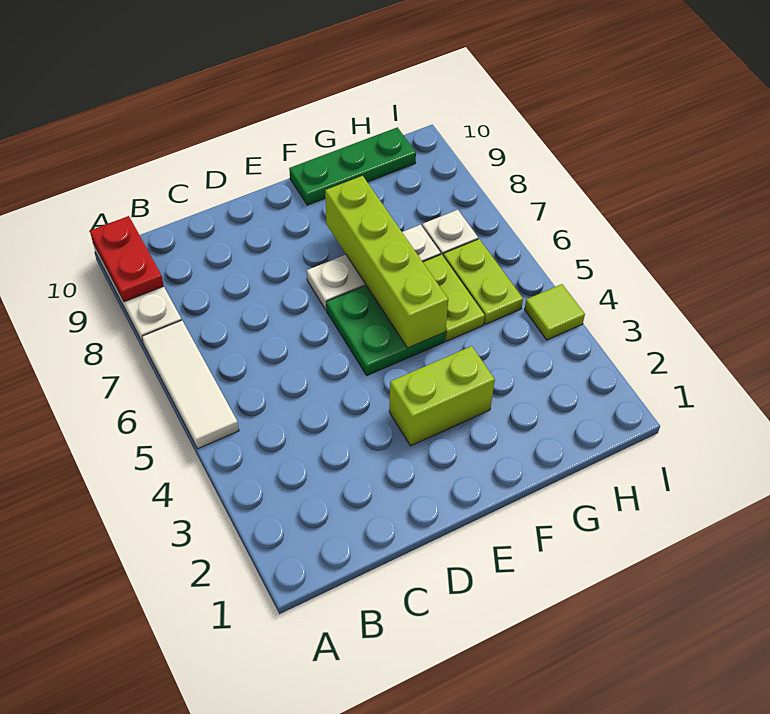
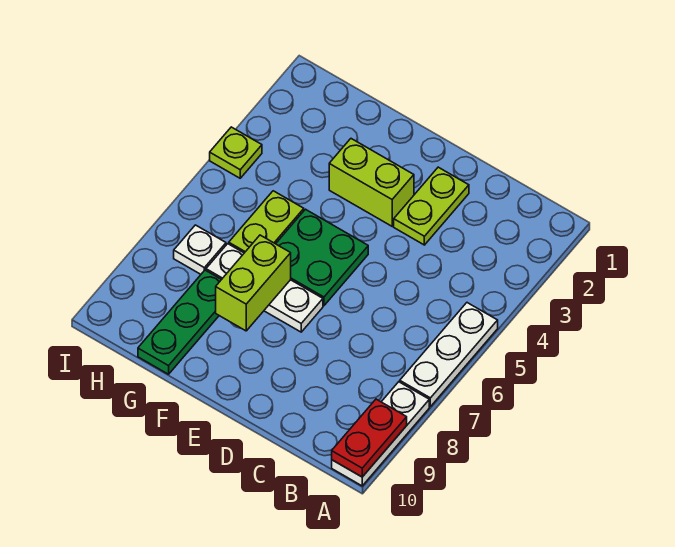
white tile A5:A7 level 1 -> white plate A5:A7 level 1
lime brick F5:F8 level 2 -> lime brick F7:F8 level 2
green plate F10:H10 level 1 -> green plate G8:G10 level 1
lime plate H5:H6 level 1 -> lime plate D2:D3 level 1
lime tile I4 level 1 -> lime plate I4 level 1

